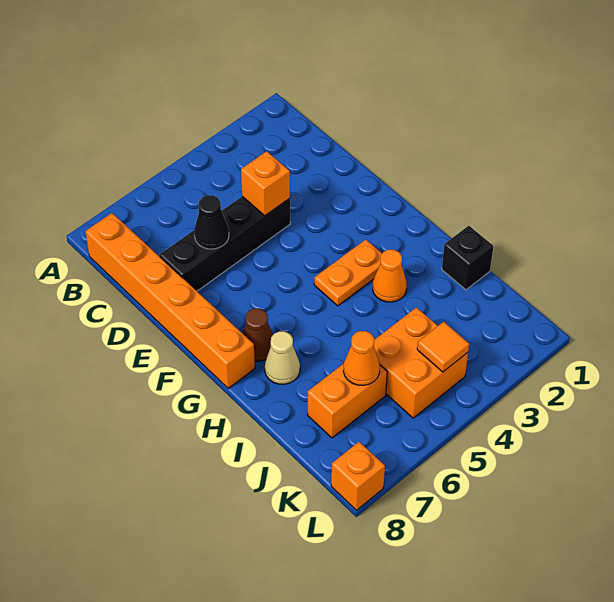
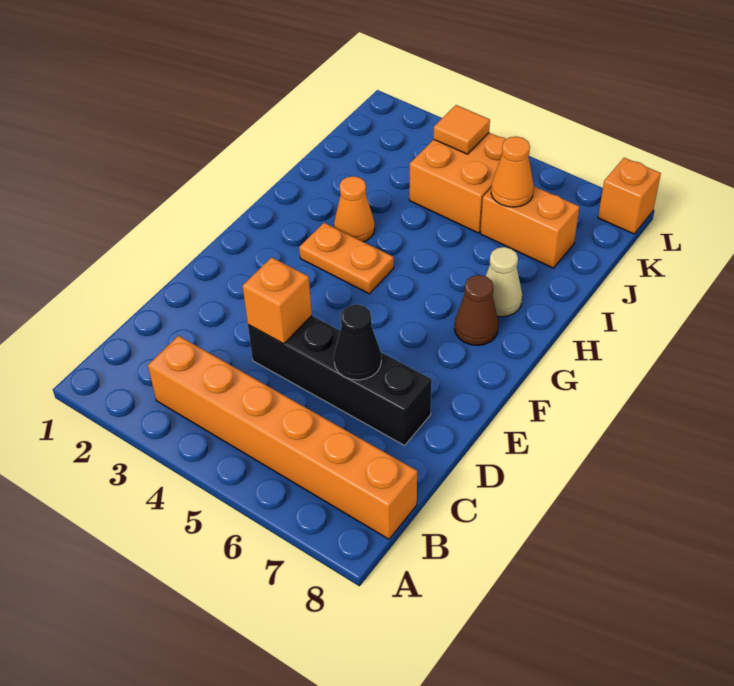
orange brick B8:G8 level 1 -> orange brick B3:B8 level 1
black brick I1 level 1 -> none

